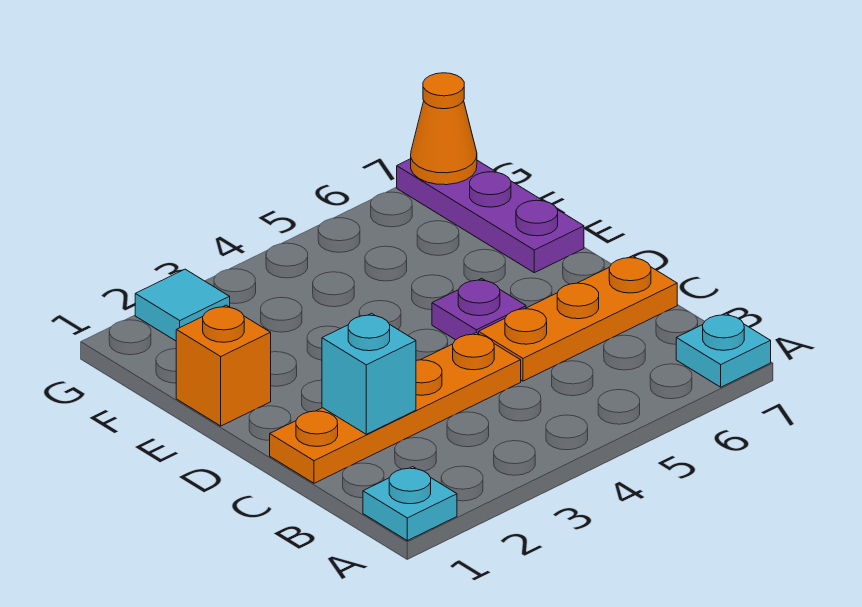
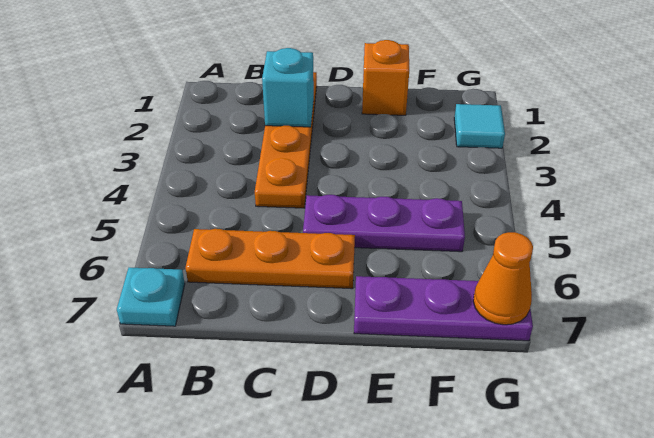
cyan plate A1 level 1 -> none
orange plate C5:C7 level 1 -> orange plate B6:D6 level 1
purple plate D5 level 1 -> purple plate D5:F5 level 1

